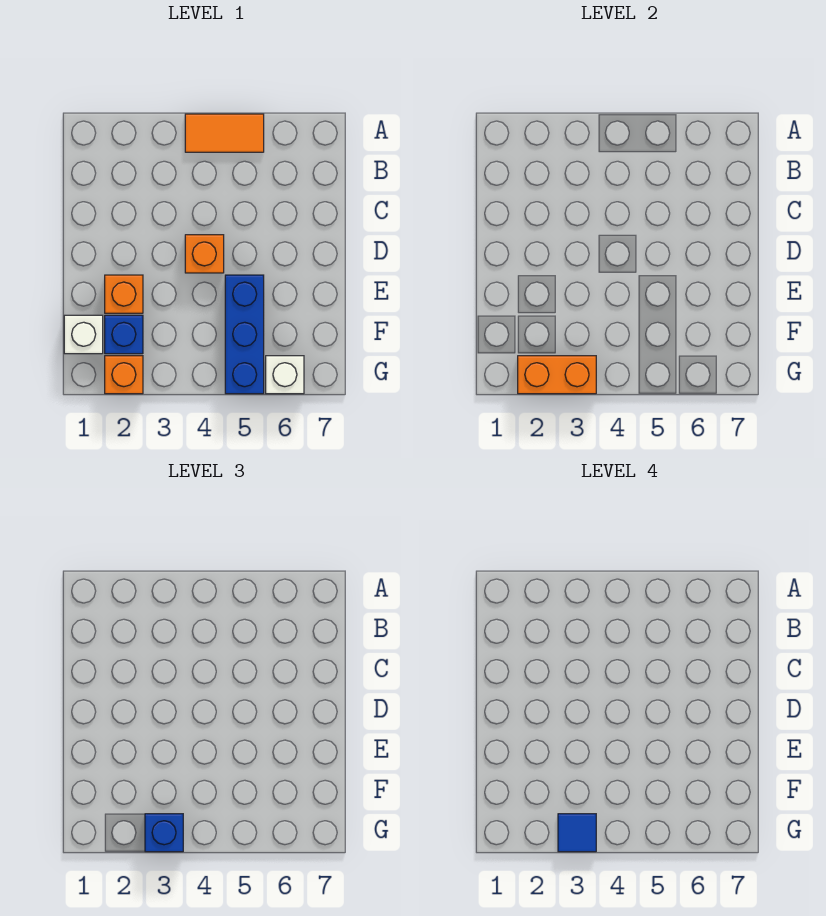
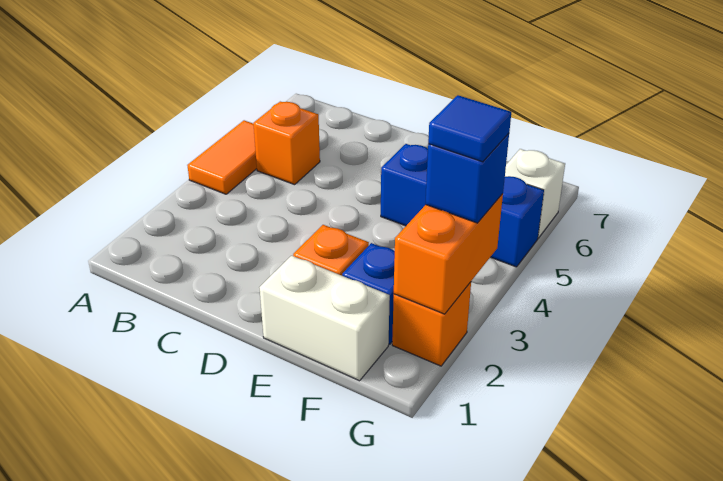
orange brick D4 level 1 -> orange brick B5 level 1
white brick F1 level 1 -> white brick E1:F1 level 1

